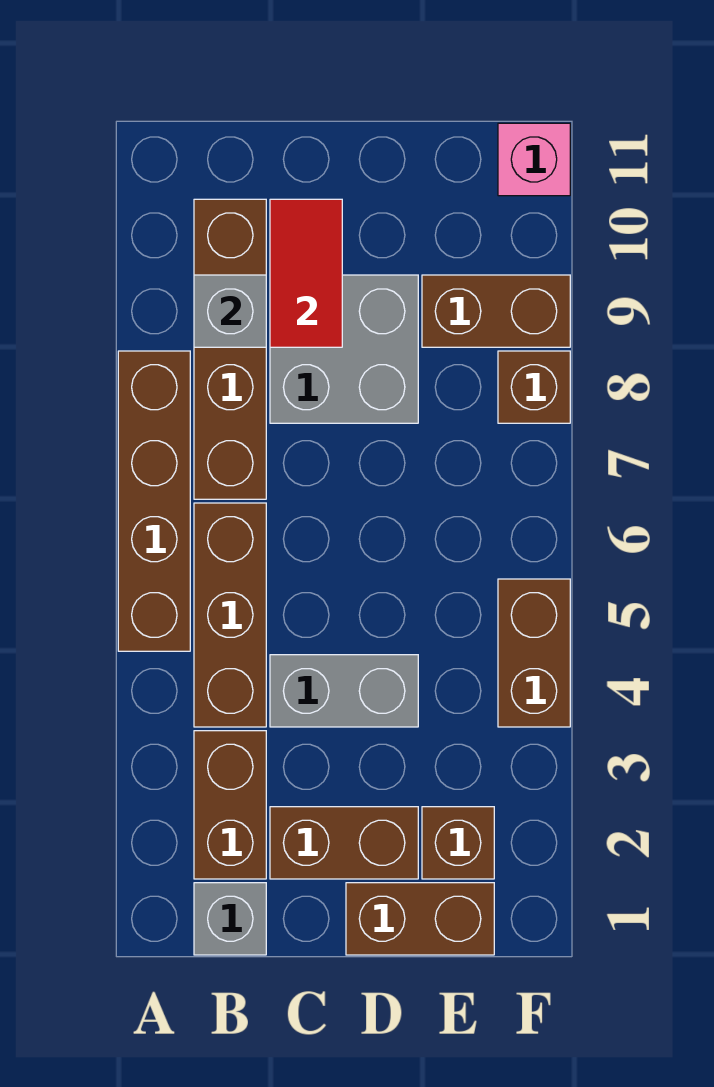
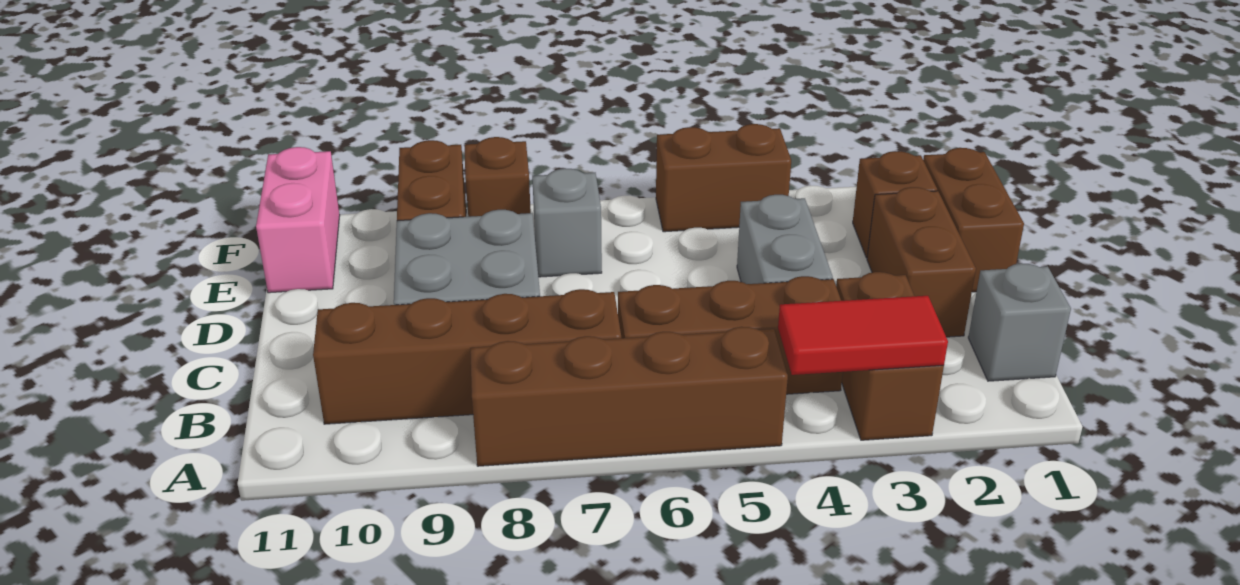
brown brick B2:B3 level 1 -> brown brick A3:B3 level 1
grey brick B9 level 2 -> grey brick E7 level 1
red tile C9:C10 level 2 -> red tile A3:A4 level 2
pink brick F11 level 1 -> pink brick E11:F11 level 1

